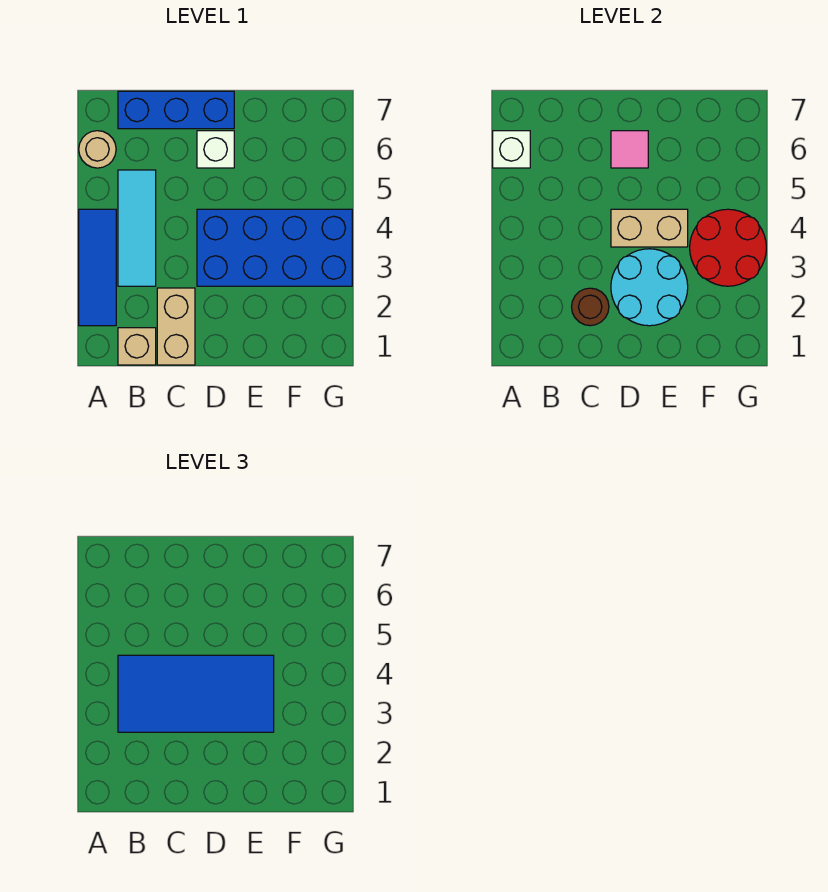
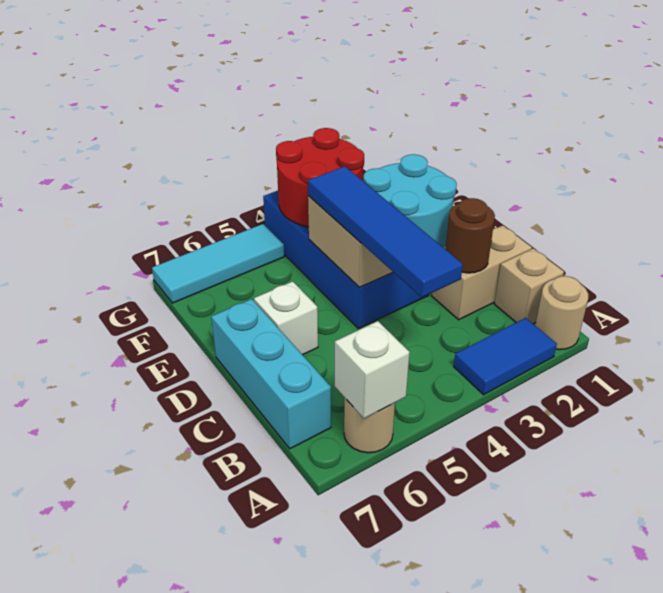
none -> tan round brick A1 level 1
blue tile A2:A4 level 1 -> blue tile A2:A3 level 1
cyan tile B3:B5 level 1 -> cyan tile G5:G7 level 1
blue tile B3:E4 level 3 -> blue tile B4:E4 level 3
blue brick B7:D7 level 1 -> cyan brick B7:D7 level 1
pink tile D6 level 2 -> none

